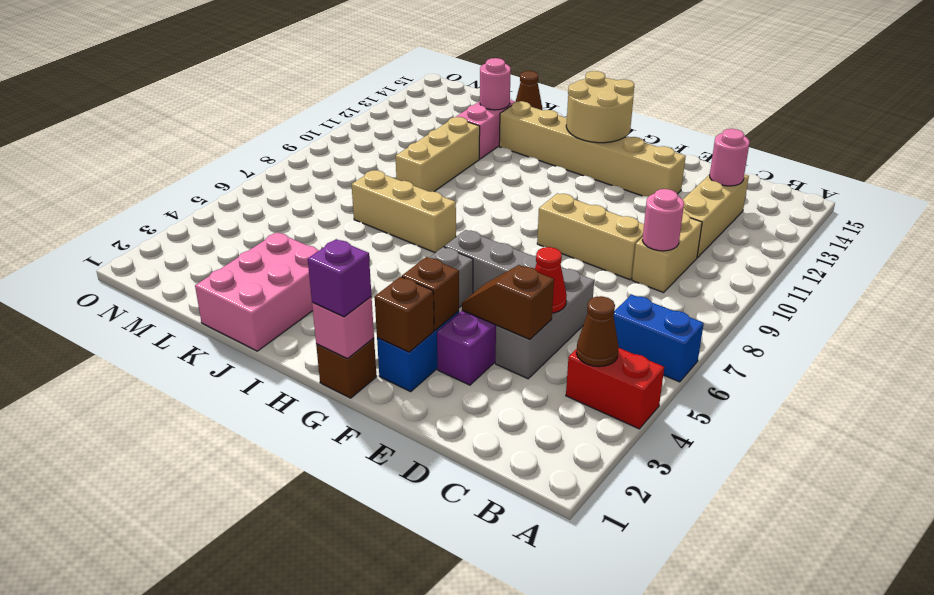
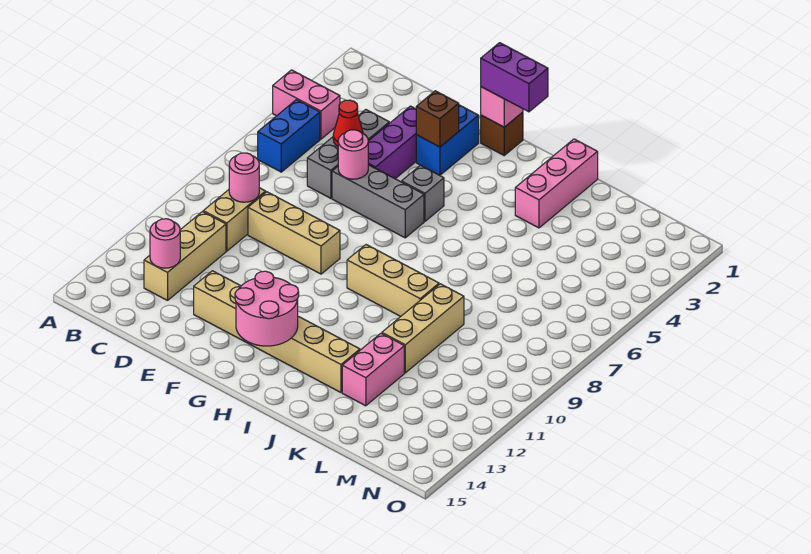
red brick A4:B4 level 1 -> pink brick A4:B4 level 1
blue brick A6:B6 level 1 -> blue brick B5:B6 level 1
brown cone B4 level 2 -> none
brown slope D4:E4 level 2 top D -> none
brown brick F2 level 2 -> none
purple brick G1 level 3 -> purple brick G1:H1 level 3
tan round brick G13:H14 level 2 -> pink round brick G13:H14 level 2
tan brick I7:K7 level 1 -> tan brick H9:J9 level 1
pink brick J1:K3 level 1 -> pink brick J1:J3 level 1
pink round brick K13 level 2 -> pink round brick E6 level 2
brown cone K15 level 1 -> none

